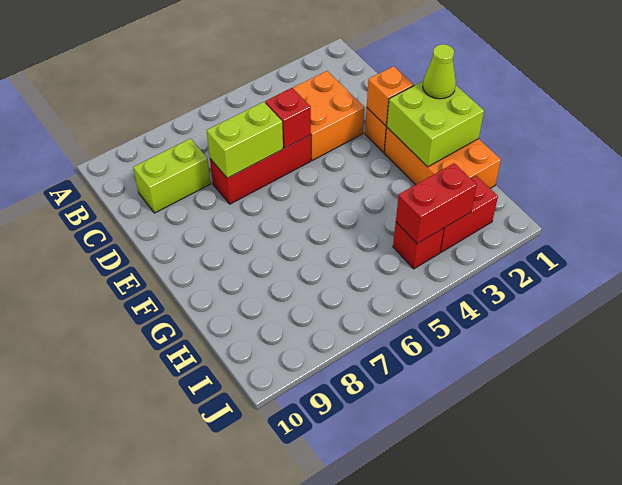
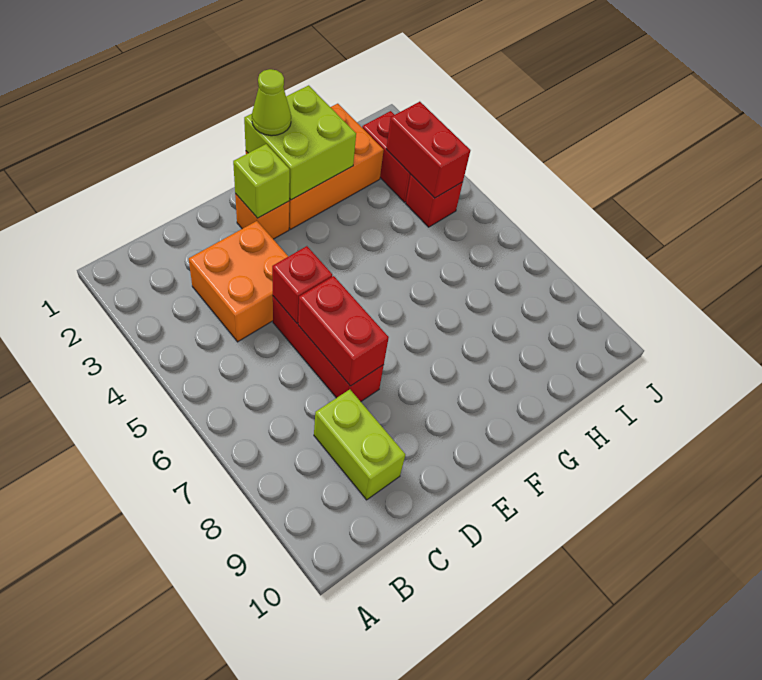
lime brick D6:D7 level 2 -> red brick D6:D7 level 2
orange brick E2 level 2 -> lime brick E2 level 2

